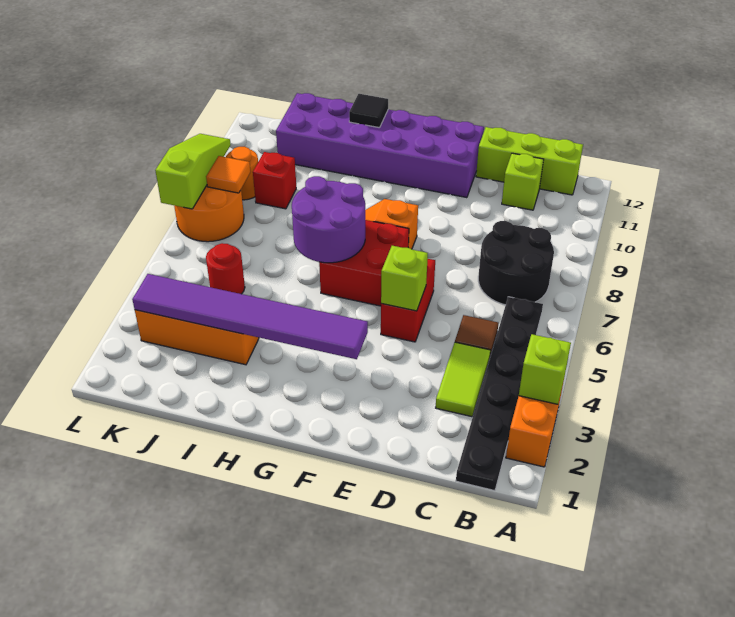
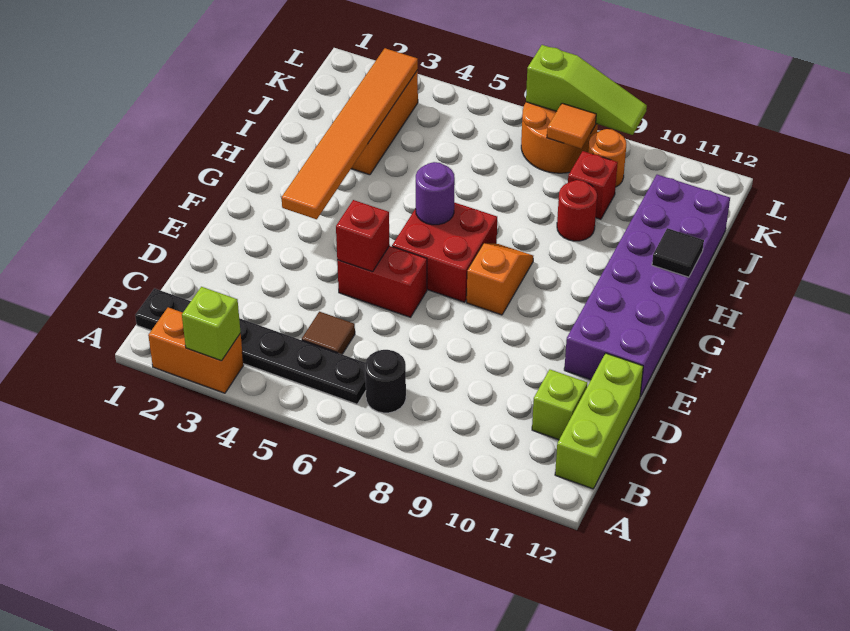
black round brick B7:C8 level 1 -> black round brick B7 level 1
lime tile C3:C4 level 1 -> none
lime brick E5 level 2 -> red brick E5 level 2
purple tile F3:K3 level 2 -> orange tile F3:K3 level 2
purple round brick G6:H7 level 2 -> purple round brick G6 level 2
red round brick J5 level 1 -> red round brick I9 level 1

